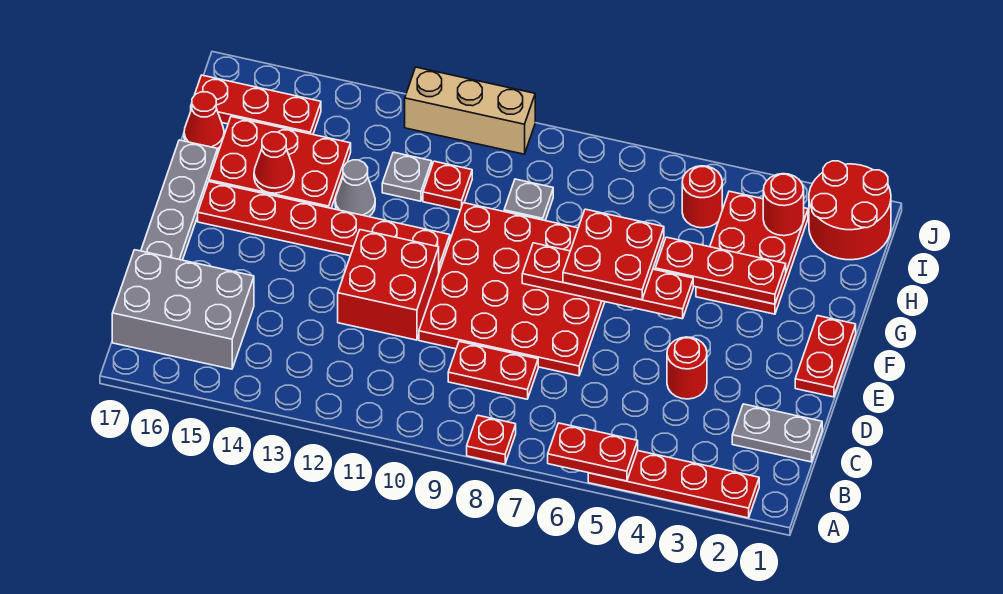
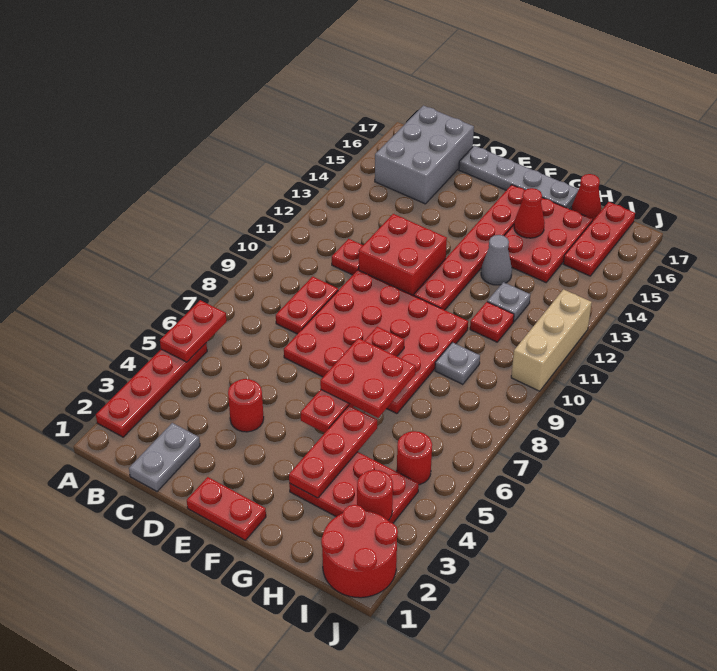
red plate A8 level 1 -> red plate C11 level 1

